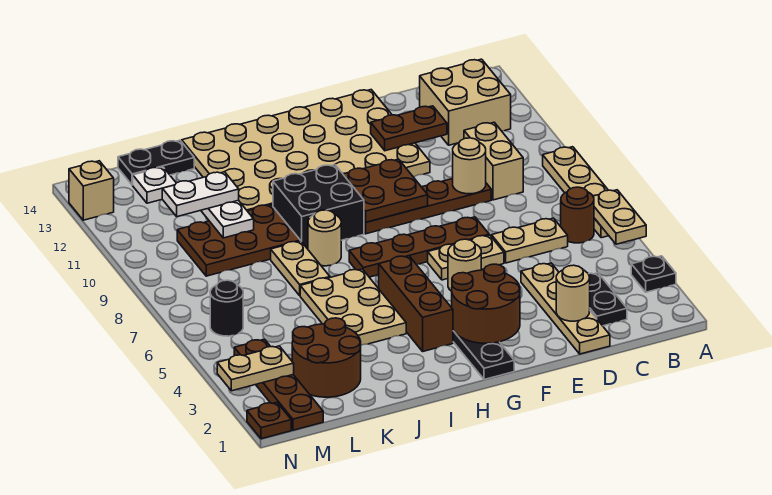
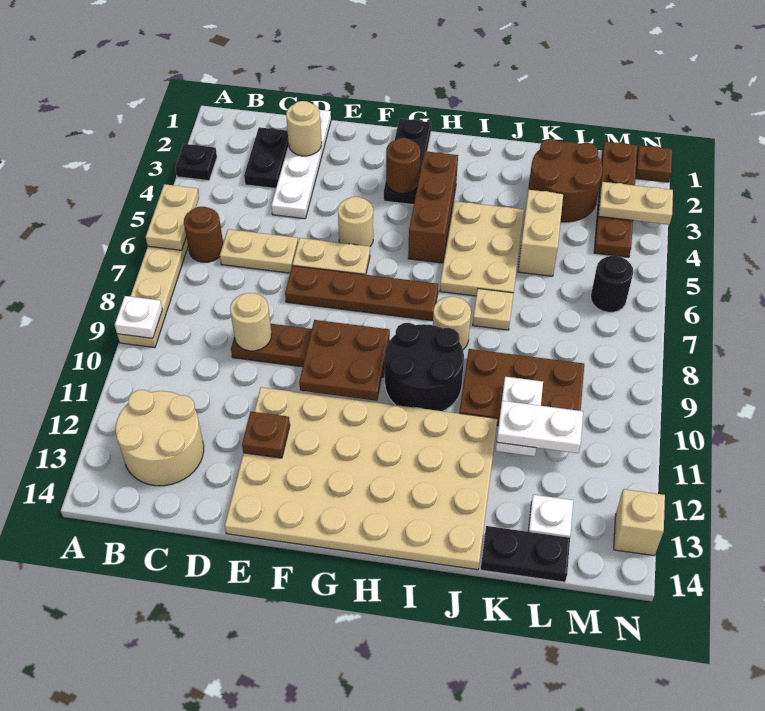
none -> white plate A9 level 2
tan brick B12:C13 level 1 -> tan round brick B12:C13 level 1
tan brick C9:C10 level 1 -> tan brick K4:K5 level 1
tan plate D1:D4 level 1 -> white plate D1:D4 level 1
brown plate D12:E12 level 2 -> brown plate E12 level 2
brown round brick F2:G3 level 2 -> brown round brick G3 level 2
black brick H9:I10 level 1 -> black round brick H9:I10 level 1
tan plate J7:J8 level 1 -> tan plate J7 level 1

